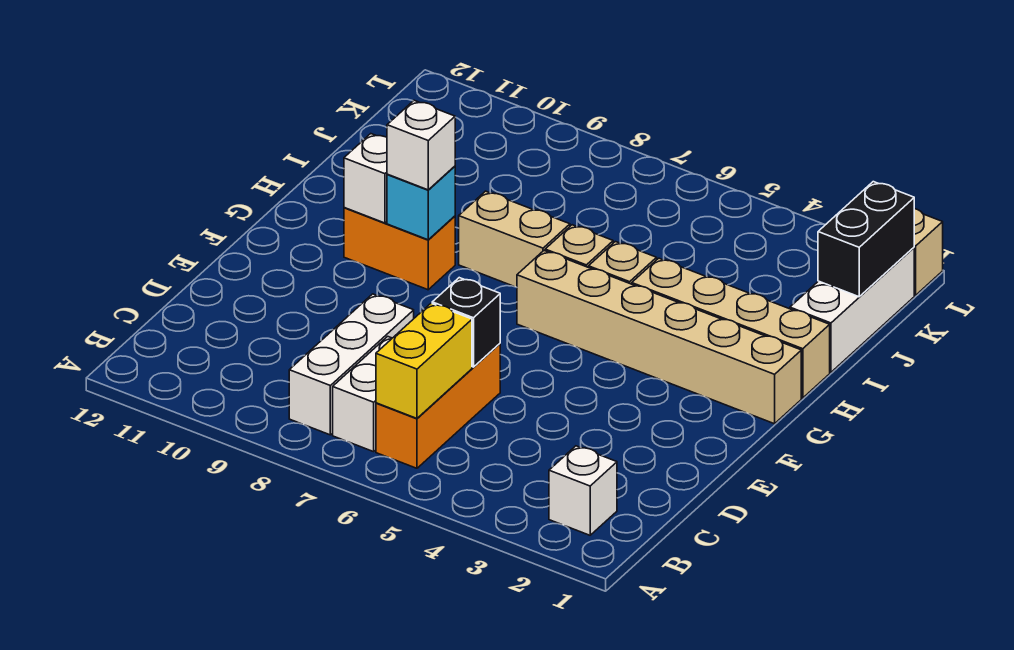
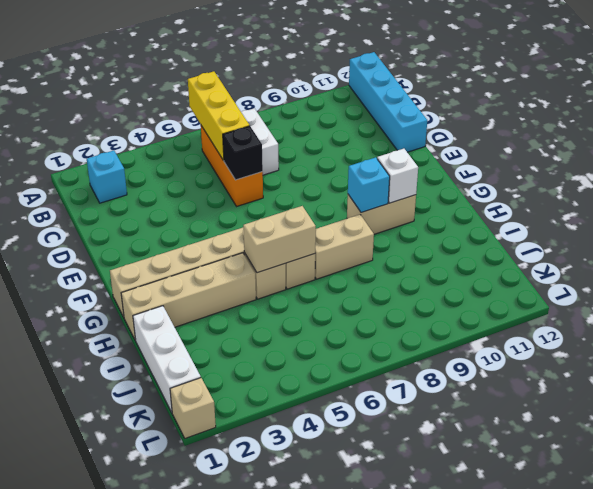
none -> cyan brick A12:D12 level 1
white brick B2 level 1 -> cyan brick B2 level 1
yellow brick B6:C6 level 2 -> yellow brick A6:C6 level 2
white brick B8:D8 level 1 -> none
orange brick G9:G10 level 1 -> tan brick G9:G10 level 1
white brick G9 level 3 -> none
none -> tan brick H5:H6 level 2
black brick J1:K1 level 2 -> none

